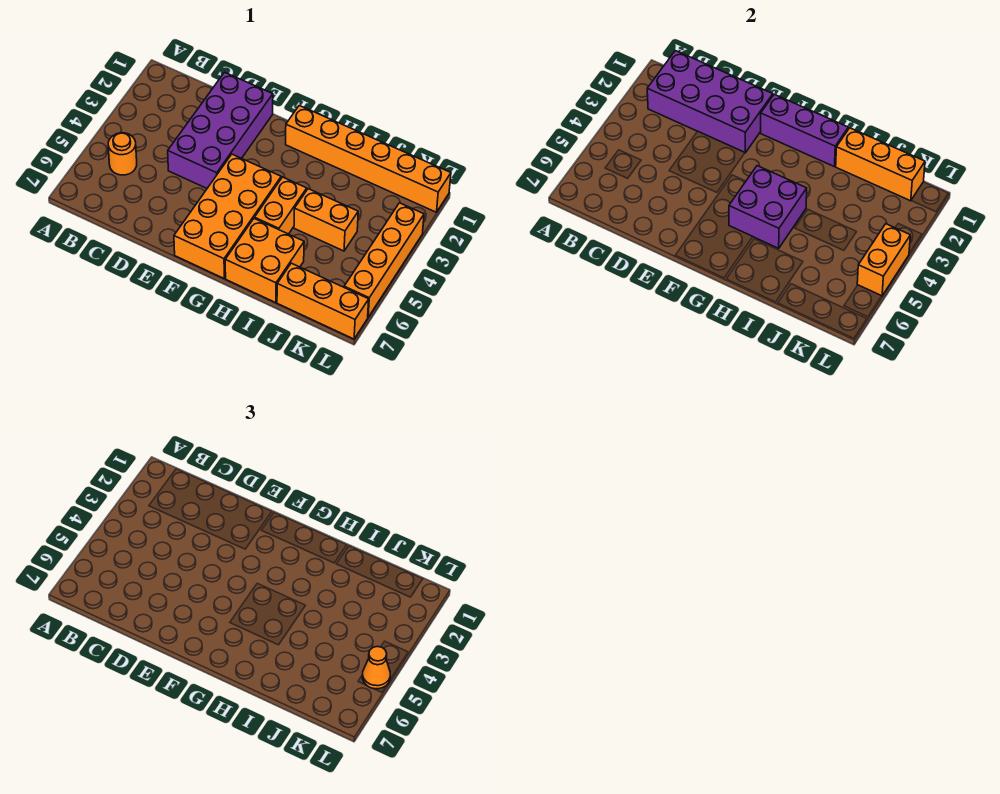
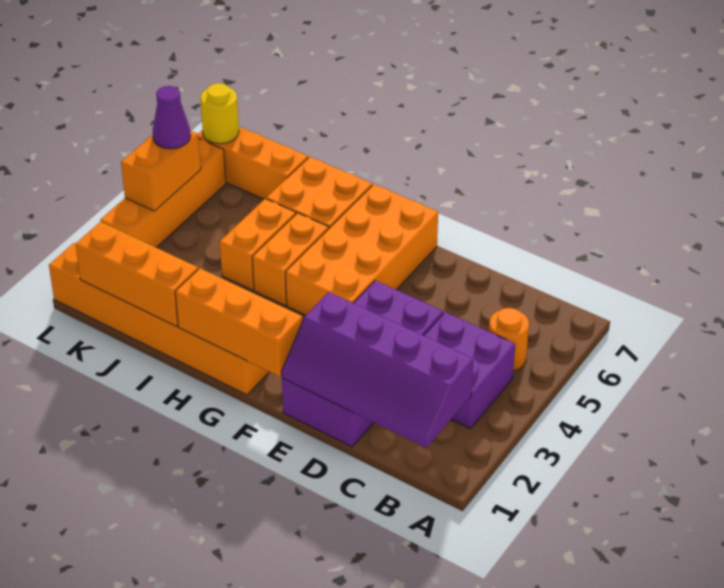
purple brick B1:E2 level 2 -> purple slope B1:E2 level 2 top 2
purple brick F1:H1 level 2 -> orange brick F1:H1 level 2
purple brick G4:H5 level 2 -> purple brick B3:C4 level 1
orange brick I4:J4 level 1 -> orange brick I4:I5 level 1
orange cone L5 level 3 -> purple cone L5 level 3
none -> yellow round brick L7 level 2

